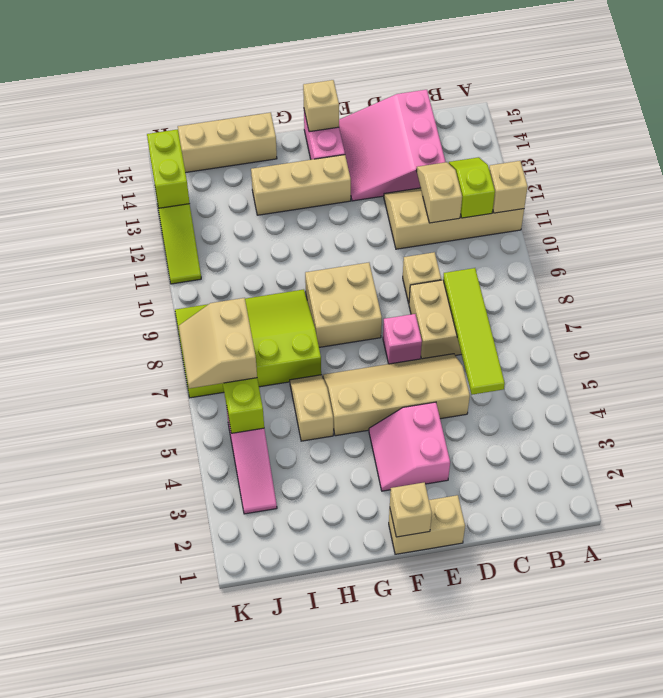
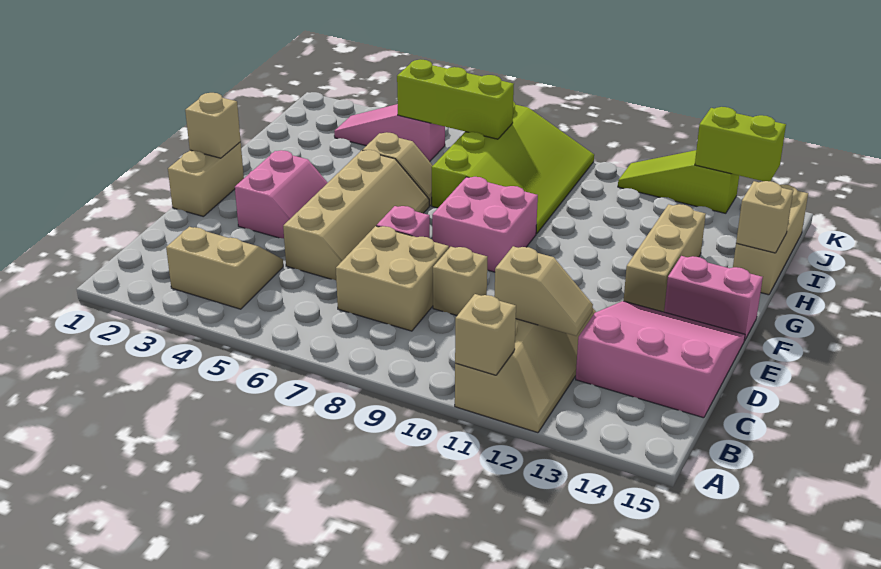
lime slope B11:B12 level 2 top 11 -> none
lime tile C5:C8 level 2 -> none
pink slope E3:F4 level 1 top E -> pink slope E3:F4 level 1 top 3
tan brick F8:G9 level 1 -> pink brick F8:G9 level 1
tan brick F15 level 2 -> tan brick H15 level 2
tan slope J6:K7 level 3 top J -> tan slope B3:C4 level 1 top B

